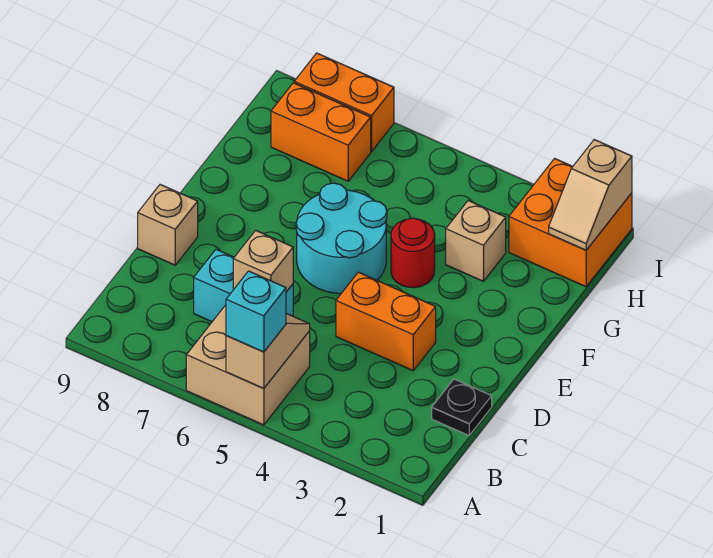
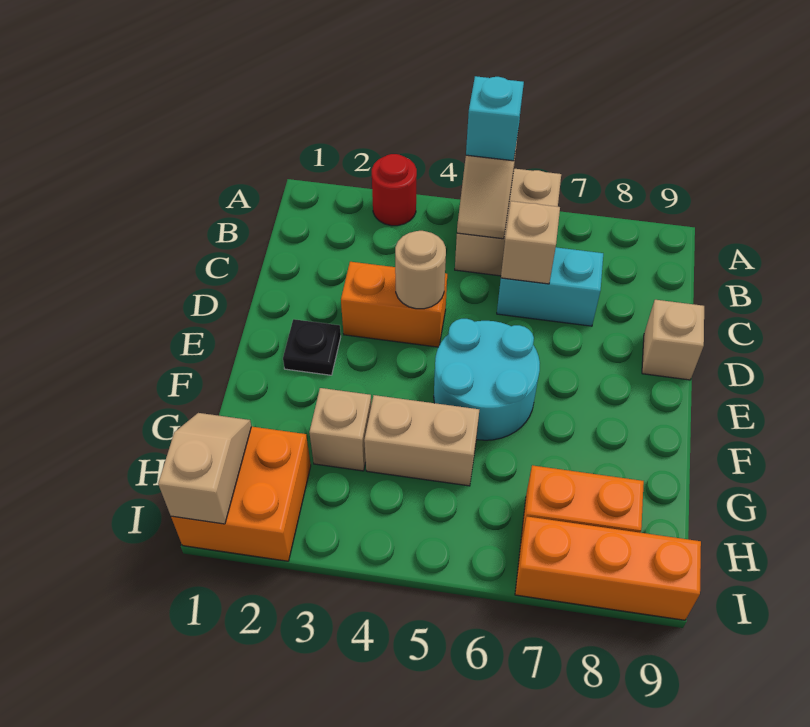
black plate C1 level 1 -> black plate E2 level 1
none -> tan round brick D4 level 2
red round brick F4 level 1 -> red round brick A3 level 1
none -> tan brick G4:G5 level 1
orange brick I7:I8 level 1 -> orange brick I7:I9 level 1

